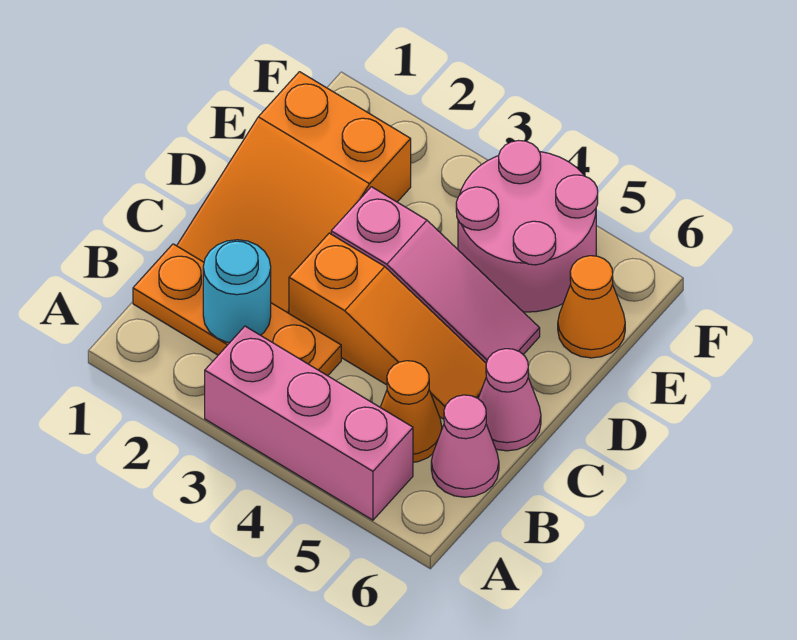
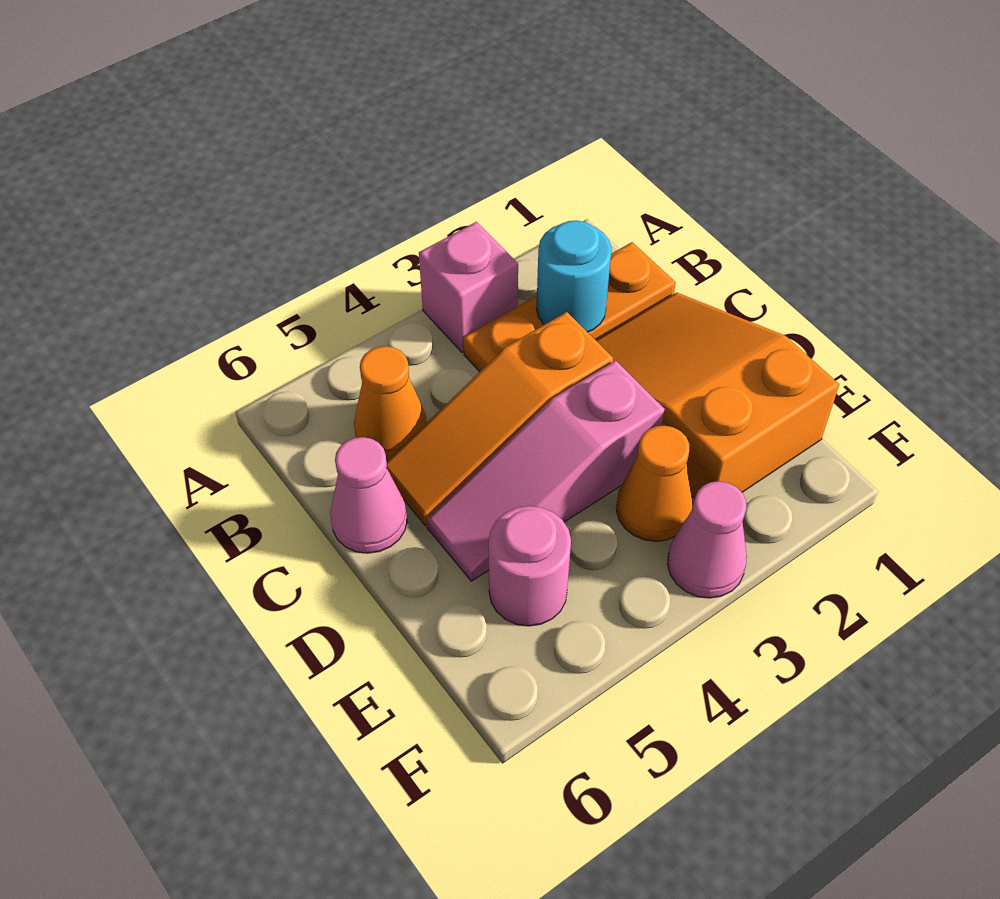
pink brick A3:A5 level 1 -> pink brick A3 level 1
pink cone B6 level 1 -> pink cone F3 level 1
pink round brick E4:F5 level 1 -> pink round brick E5 level 1
orange cone E6 level 1 -> orange cone E3 level 1

